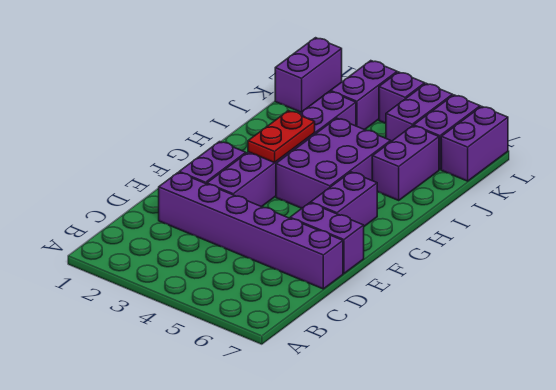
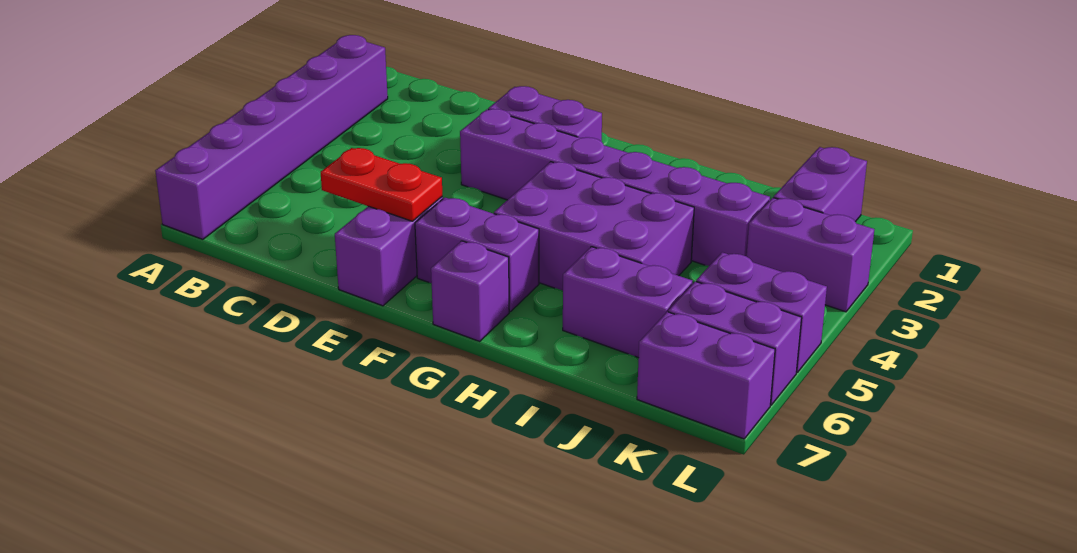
purple brick D2:D7 level 1 -> purple brick A2:A7 level 1
red plate G3:H3 level 2 -> red plate D6:E6 level 2
purple brick K1:L1 level 1 -> purple brick K1:K2 level 1
purple brick L4 level 1 -> purple brick G7 level 1

